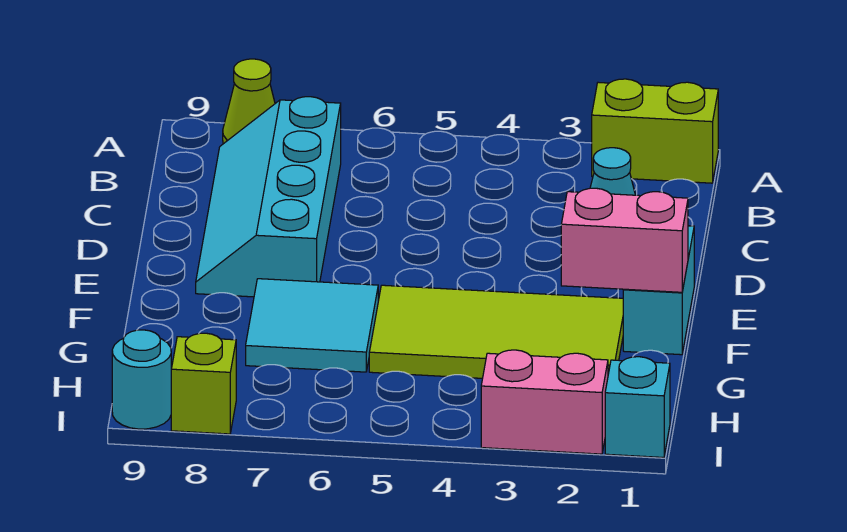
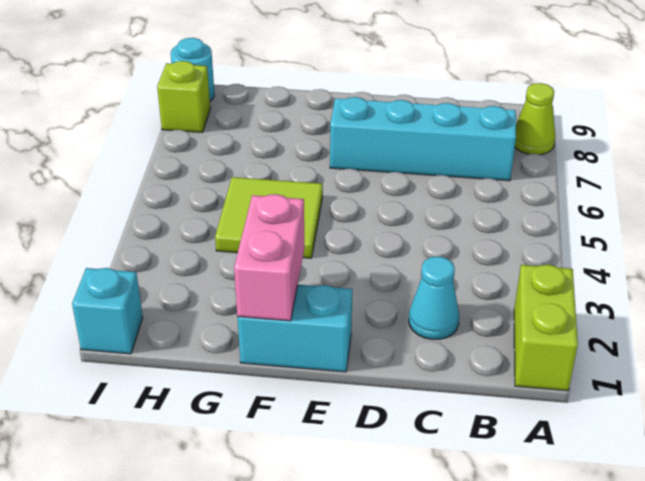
lime tile F2:G5 level 1 -> lime tile F4:G5 level 1
cyan tile F6:G7 level 1 -> none
pink brick I2:I3 level 1 -> none

